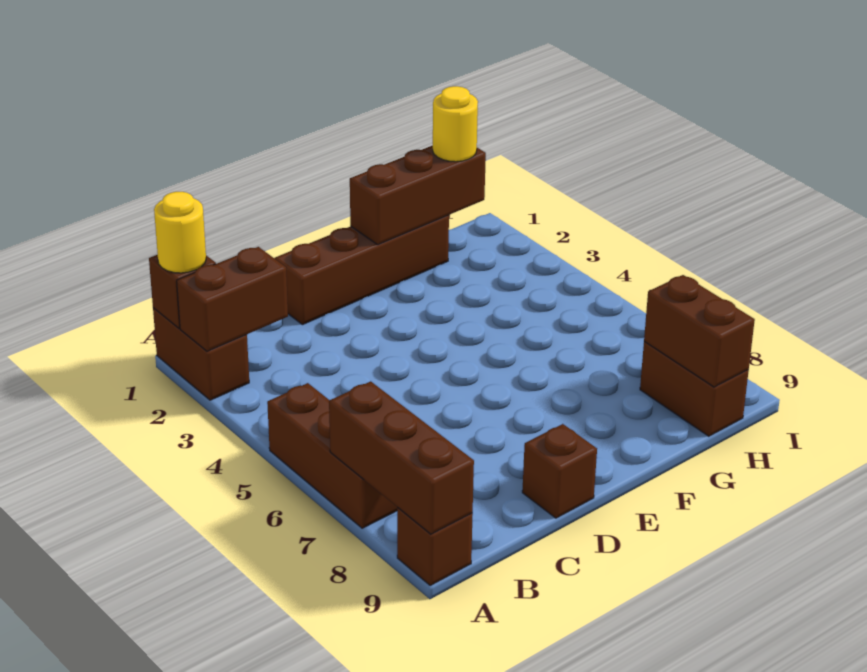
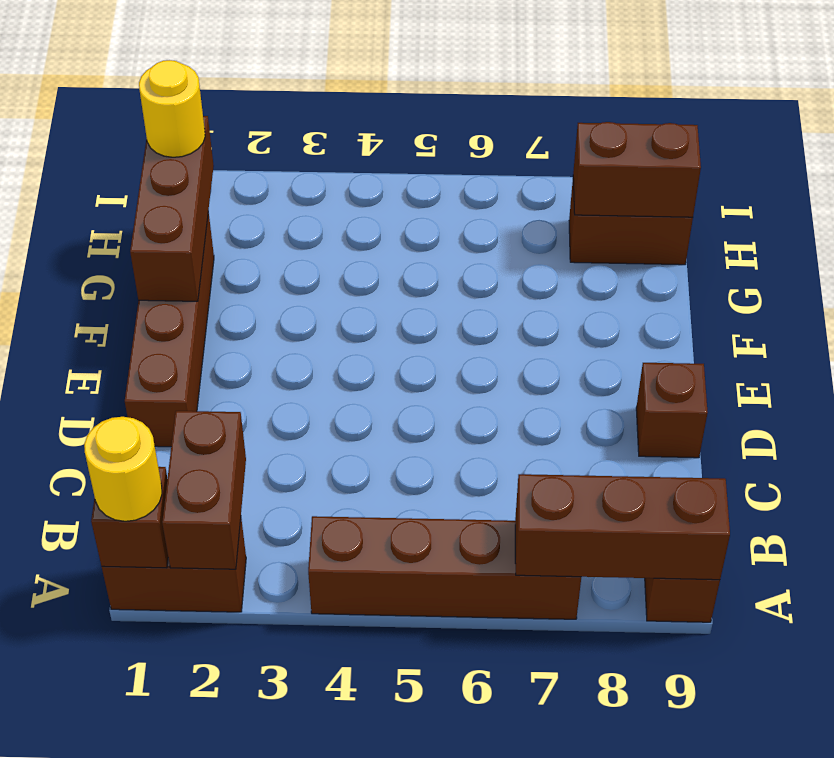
brown brick A5:A7 level 1 -> brown brick A4:A7 level 1

